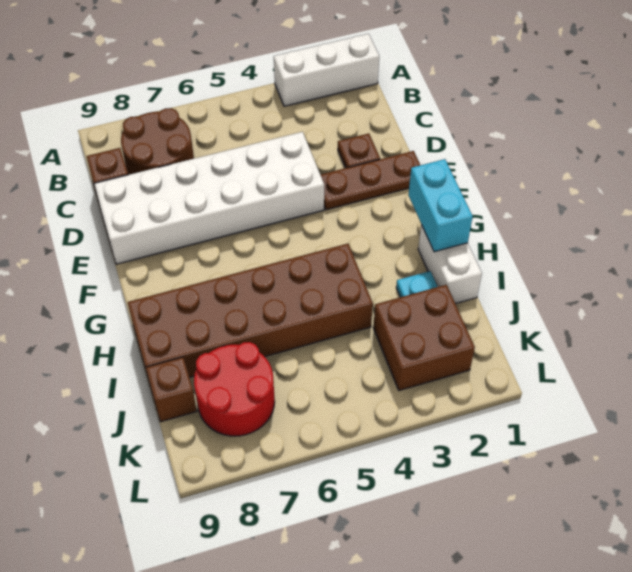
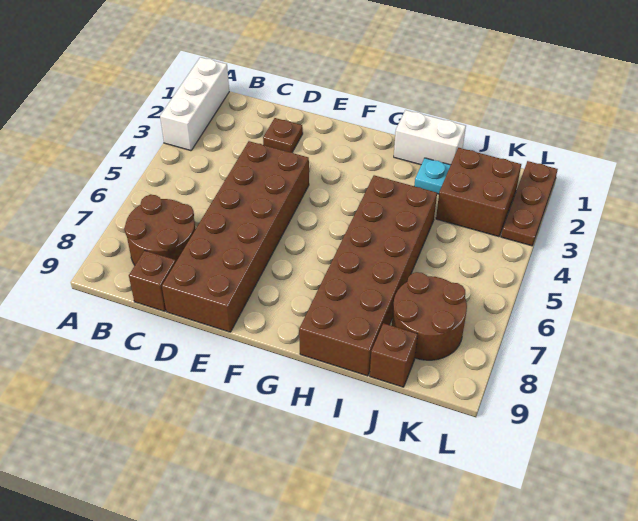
white brick D4:E9 level 1 -> brown brick D4:E9 level 1
brown plate E1:E3 level 1 -> brown plate L1:L3 level 1
cyan brick G1:H1 level 2 -> none
red round brick J7:K8 level 1 -> brown round brick J7:K8 level 1

